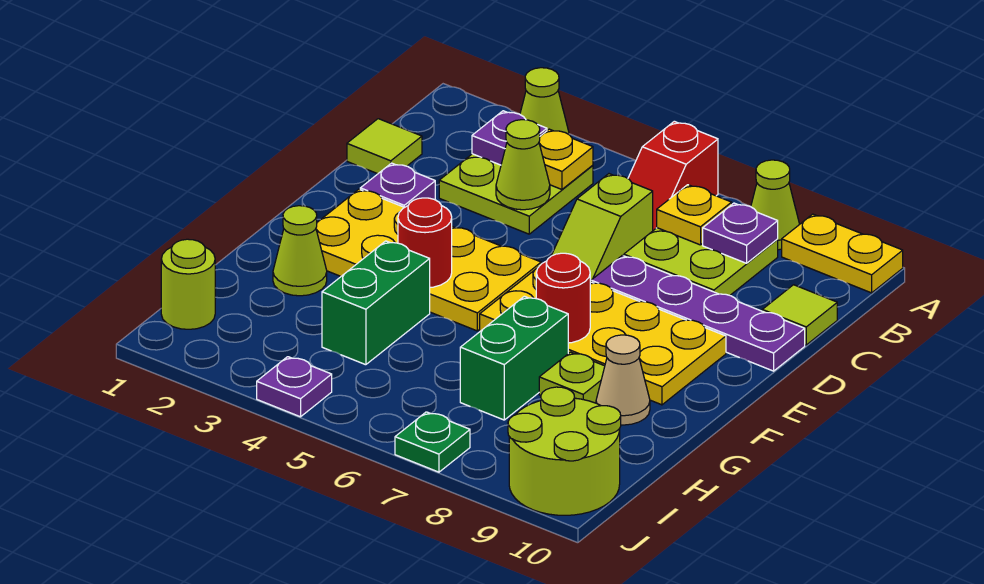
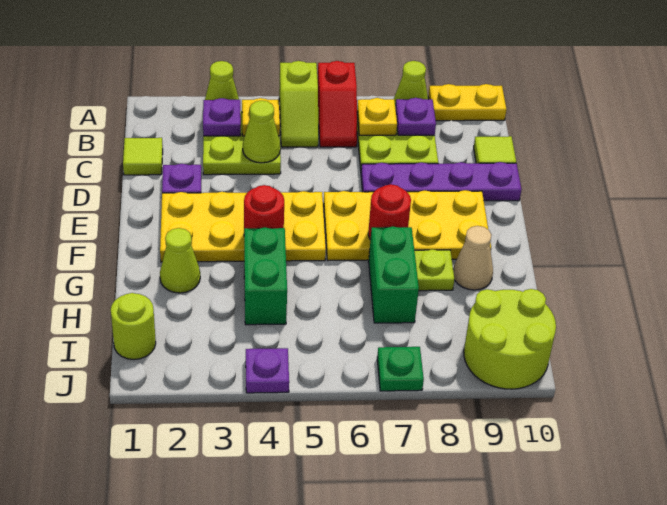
lime slope C6:D6 level 1 top C -> lime slope A5:B5 level 1 top A

